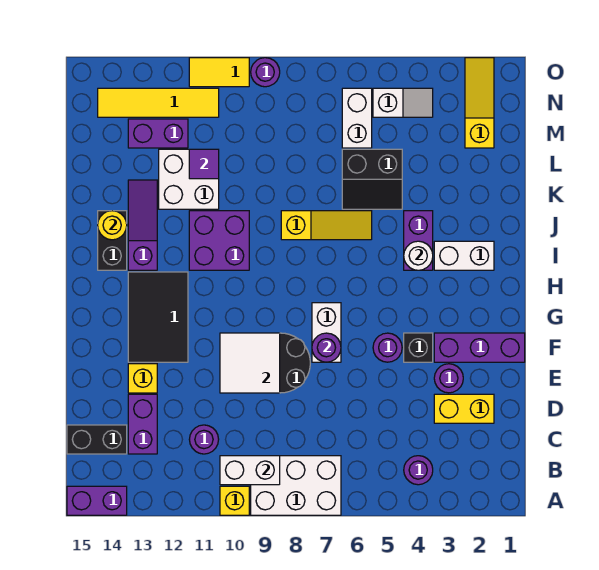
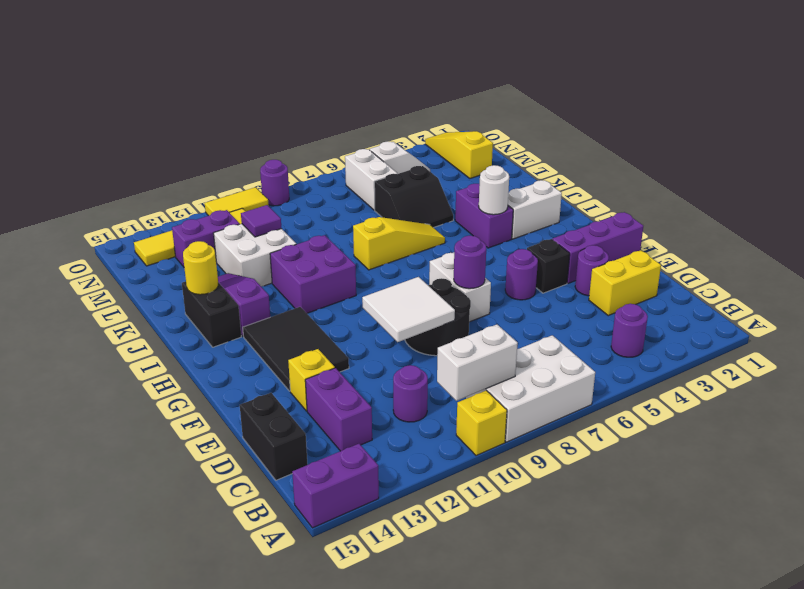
black brick C14:C15 level 1 -> black brick C15:D15 level 1

